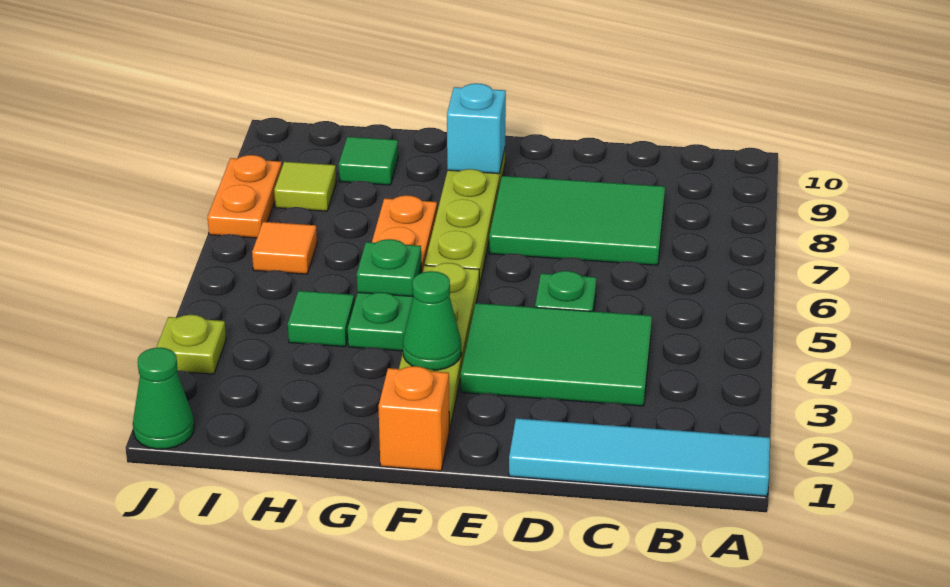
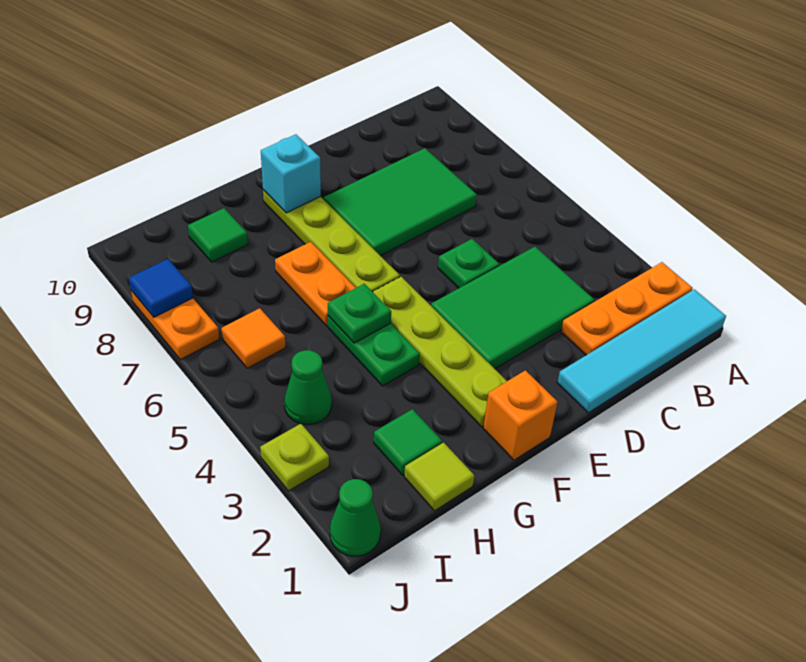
none -> orange plate A2:C2 level 1
green cone F3 level 2 -> green cone I4 level 1
green tile H4 level 1 -> green tile H2 level 1
lime tile I8 level 1 -> lime tile H1 level 1
none -> blue tile J8 level 2

